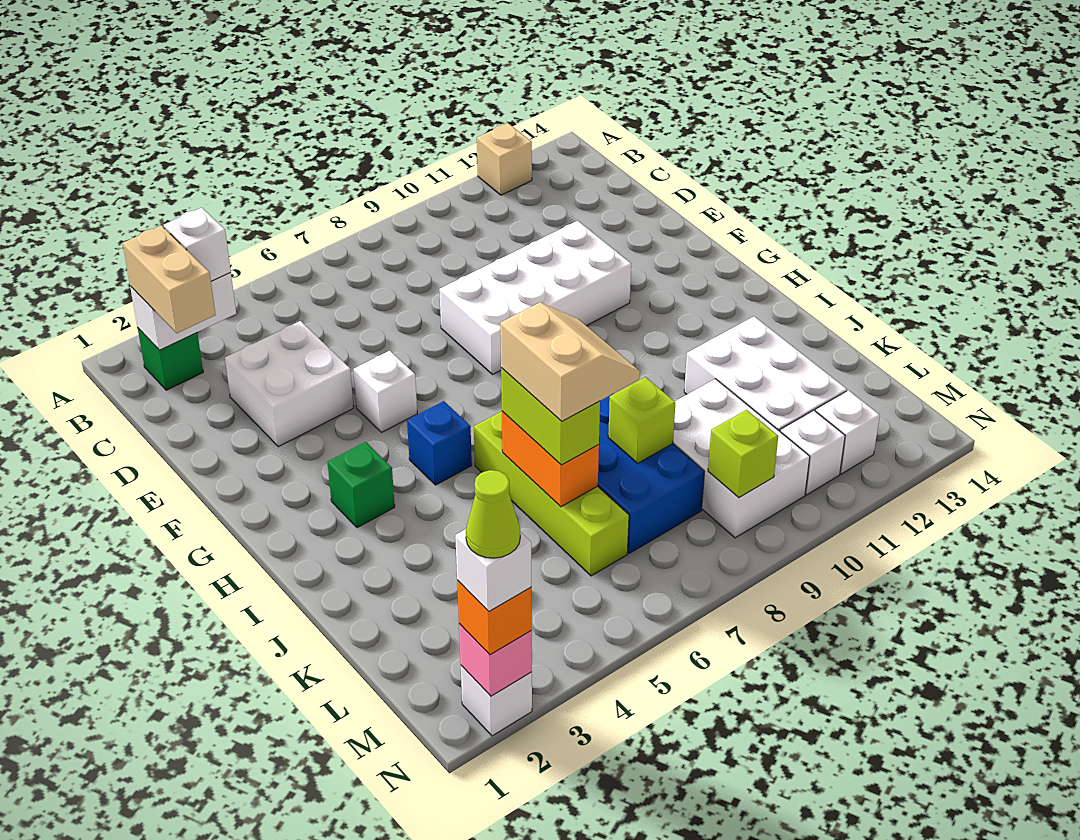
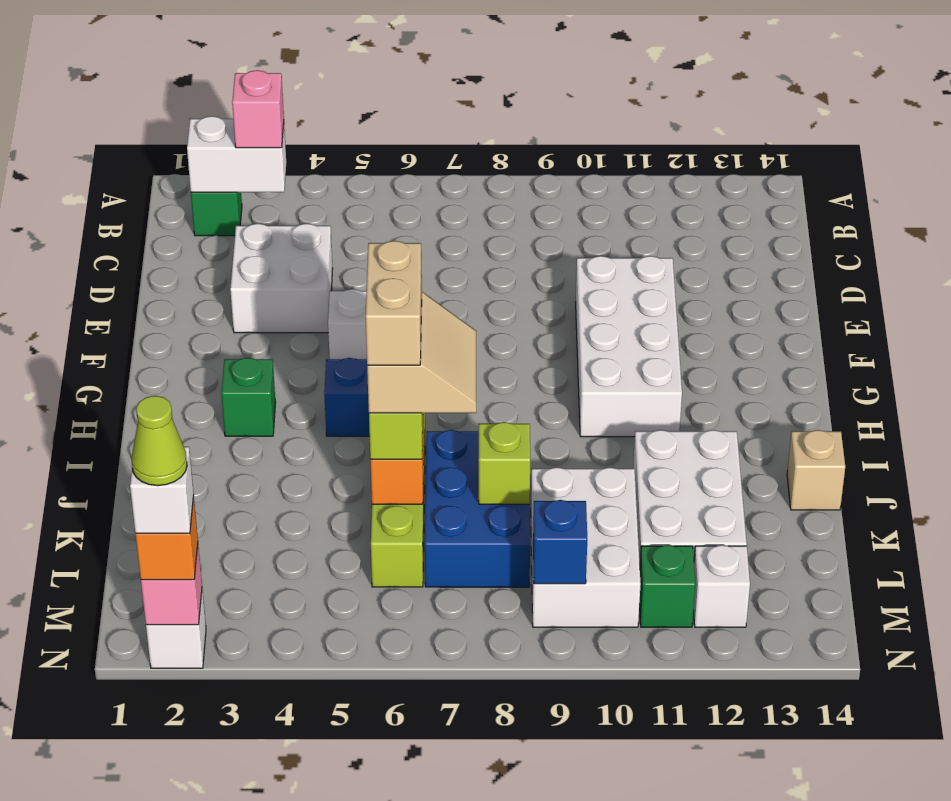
tan brick A12 level 1 -> tan brick J14 level 1
tan brick B2:C2 level 3 -> tan brick J6:K6 level 5
white brick B3 level 3 -> pink brick B3 level 3
white brick E8:F11 level 1 -> white brick E10:H11 level 1
lime brick M9 level 2 -> blue brick M9 level 2
white brick M11 level 1 -> green brick M11 level 1

